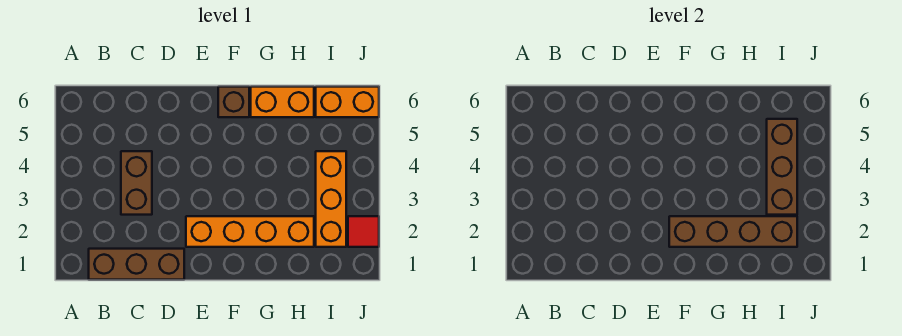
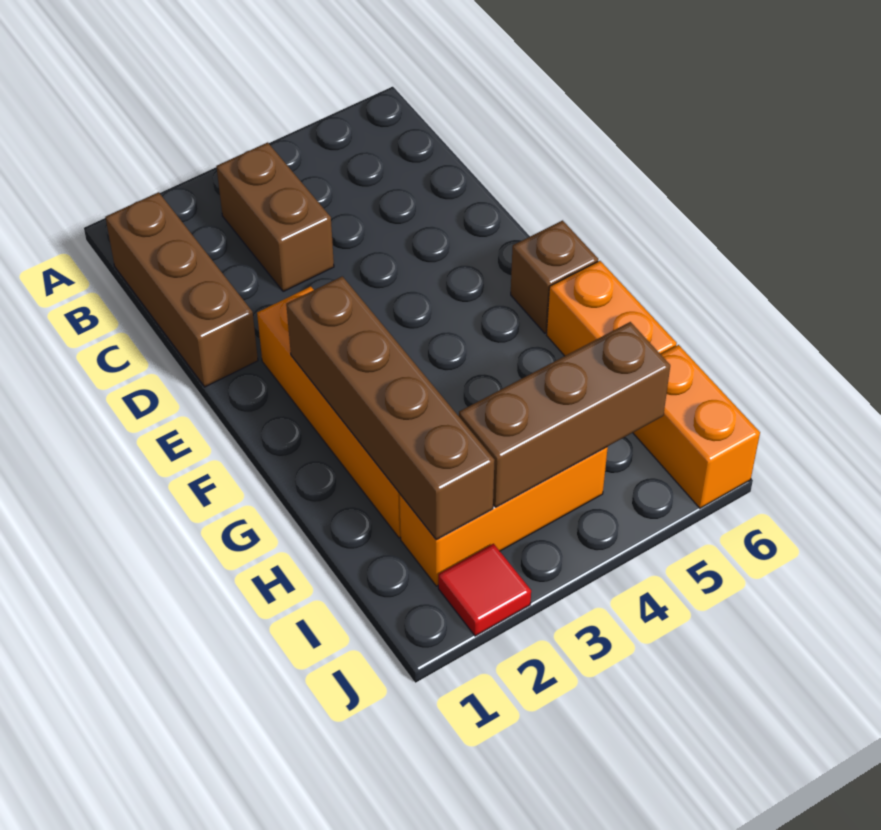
brown brick C3:C4 level 1 -> brown brick B3:C3 level 1

